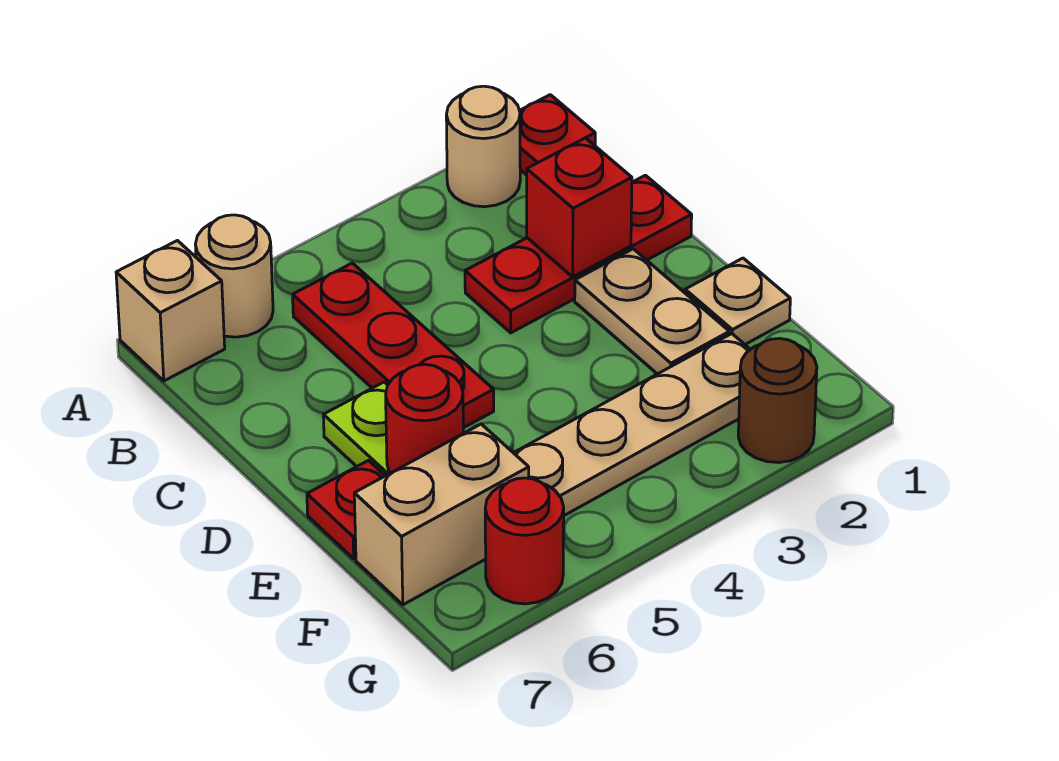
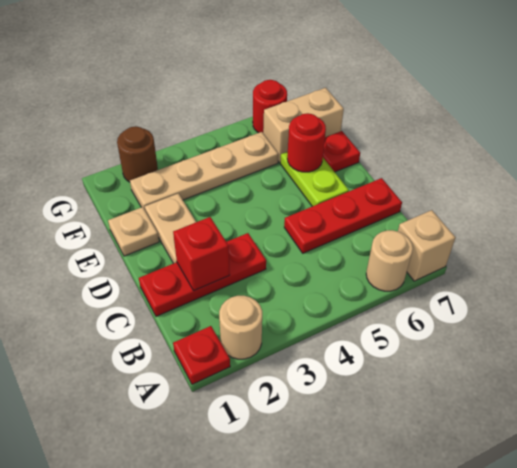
red plate B5:D5 level 1 -> red plate C5:C7 level 1

